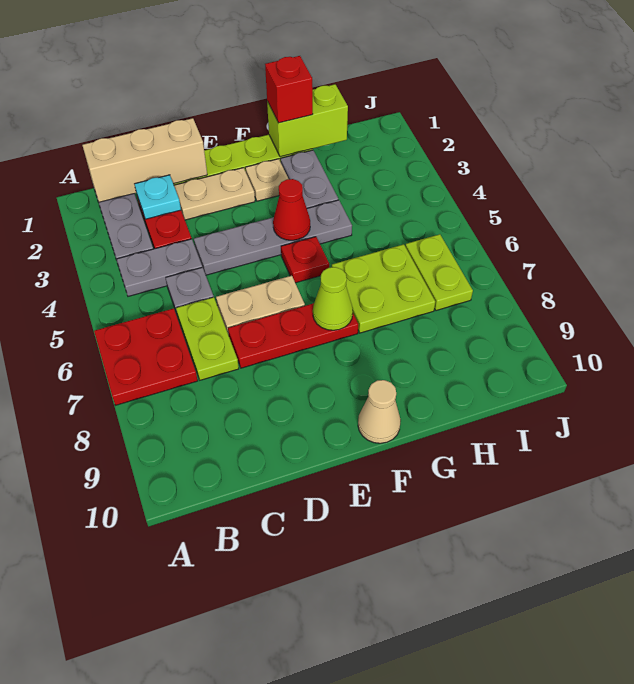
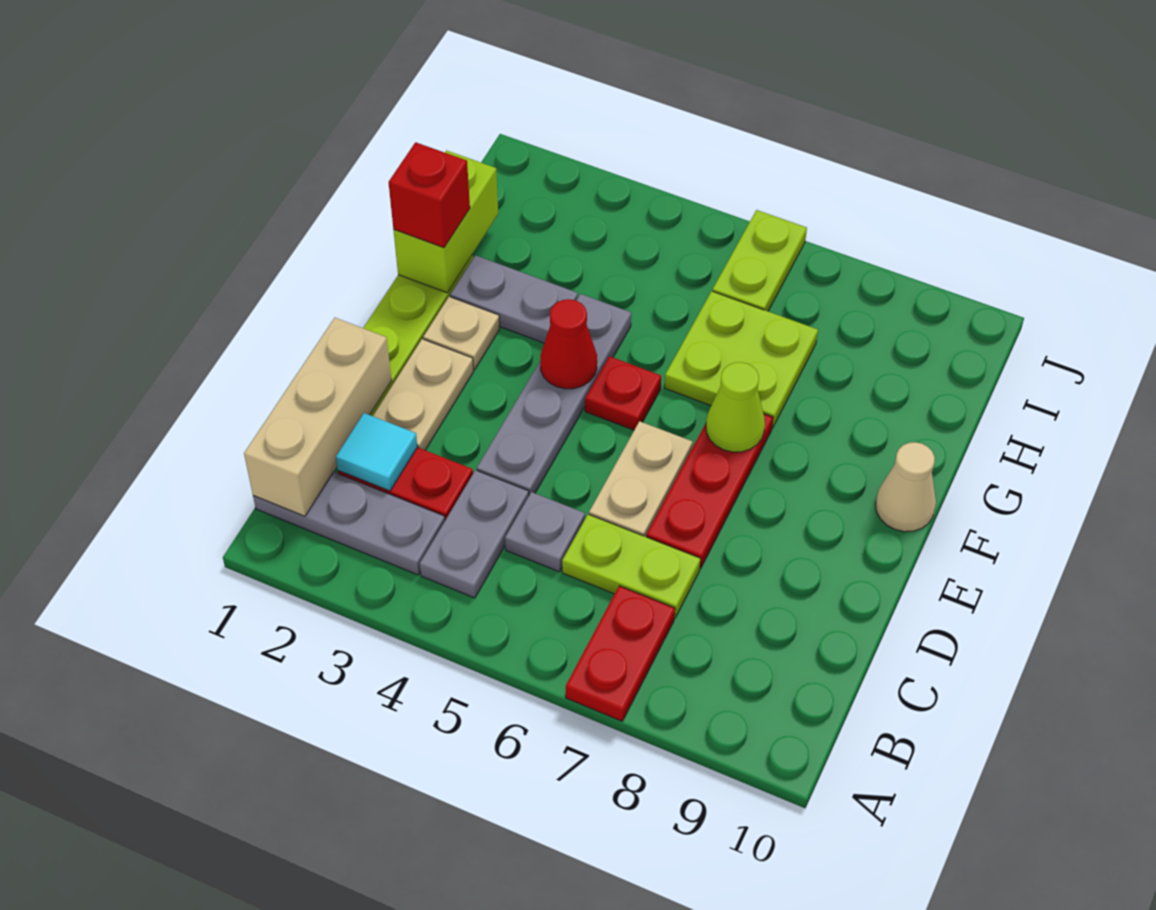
red plate A6:B7 level 1 -> red plate A7:B7 level 1
cyan plate C2 level 2 -> cyan tile C2 level 2
lime plate I6:I7 level 1 -> lime plate I6:J6 level 1

